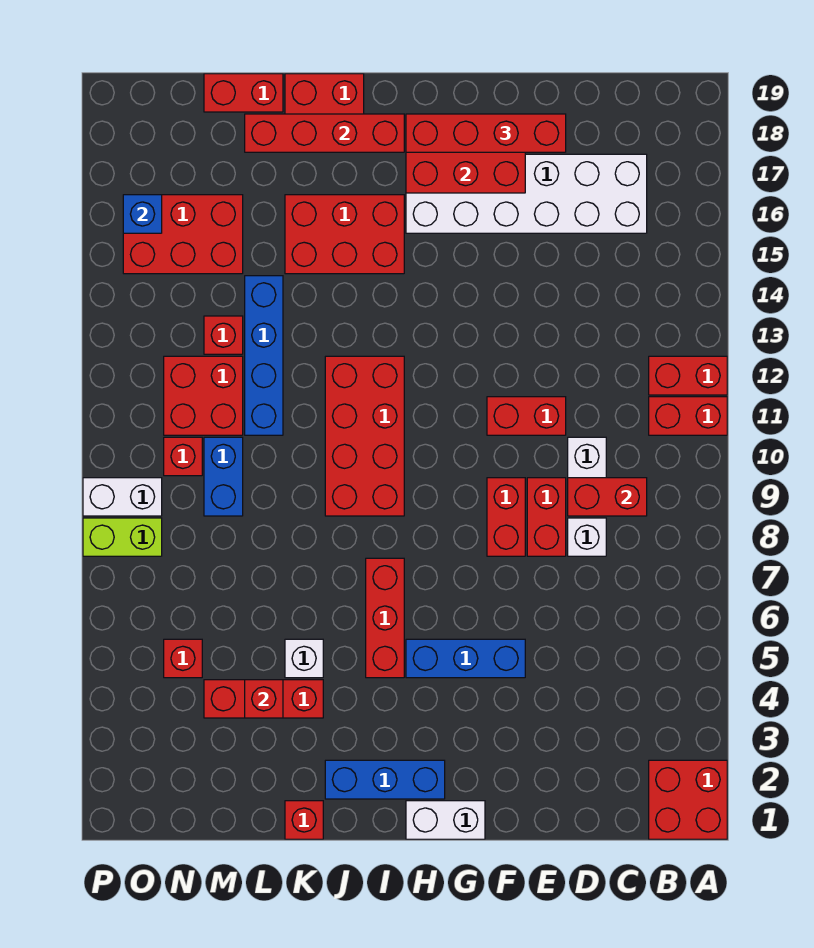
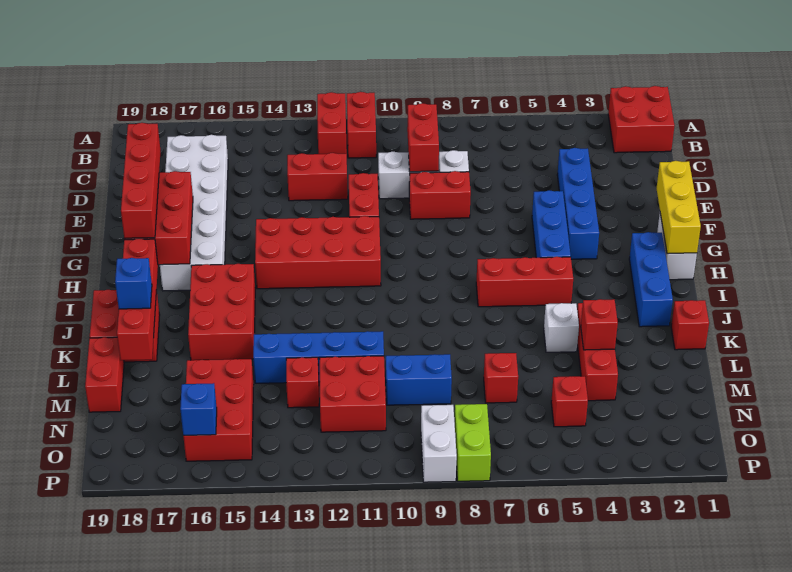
none -> blue brick D4:G4 level 1
none -> yellow brick F1:H1 level 2
red brick F8:F9 level 1 -> red brick D12:D13 level 1
red brick I9:J12 level 1 -> red brick G11:H14 level 1
none -> blue brick K18 level 3
red brick N10 level 1 -> red brick M7 level 1

